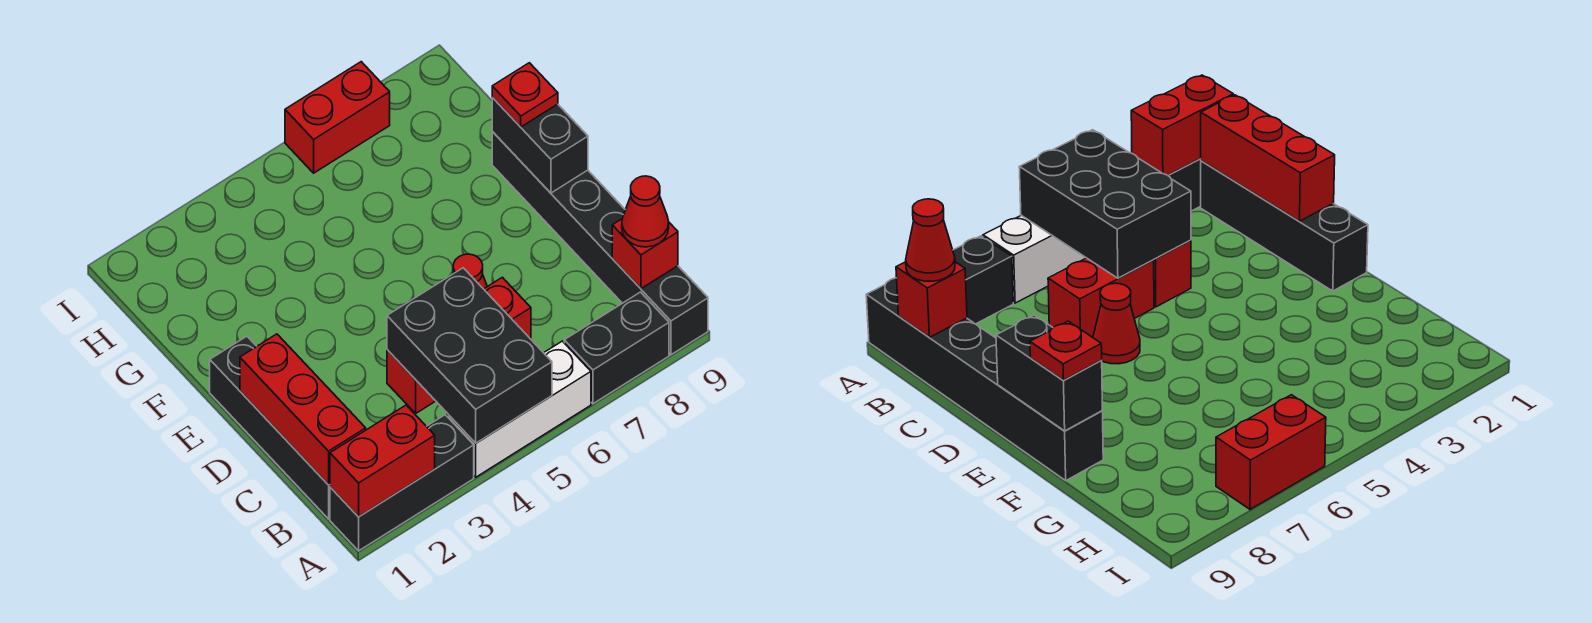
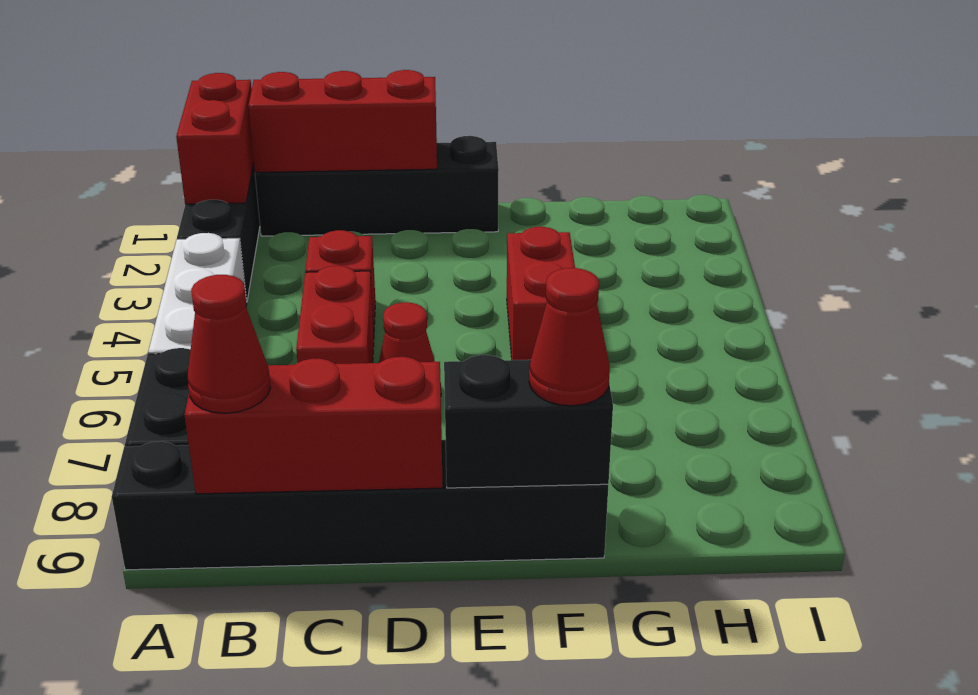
black brick A4:C5 level 2 -> none
red brick B9 level 2 -> red brick B9:D9 level 2
red plate F9 level 3 -> red cone F9 level 3
red brick I6:I7 level 1 -> red brick F4:F5 level 1

